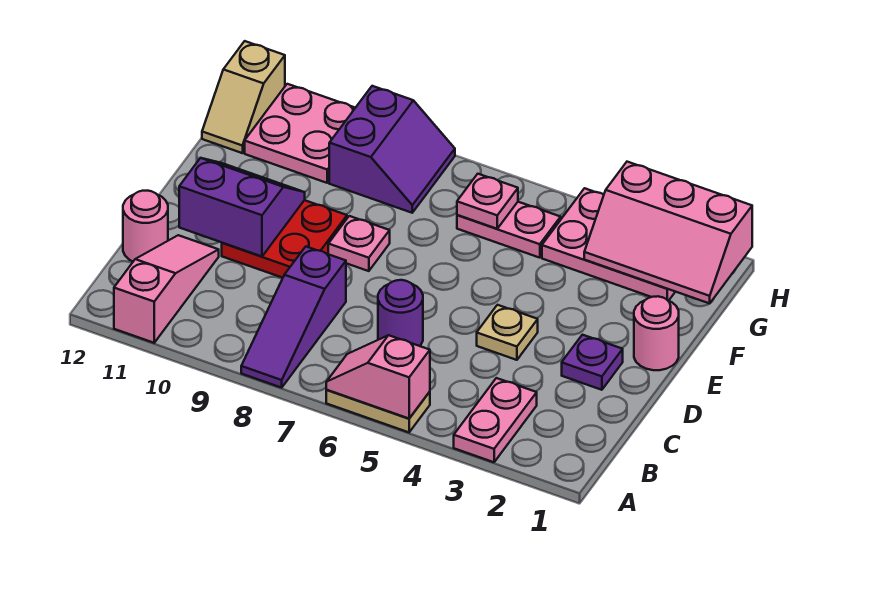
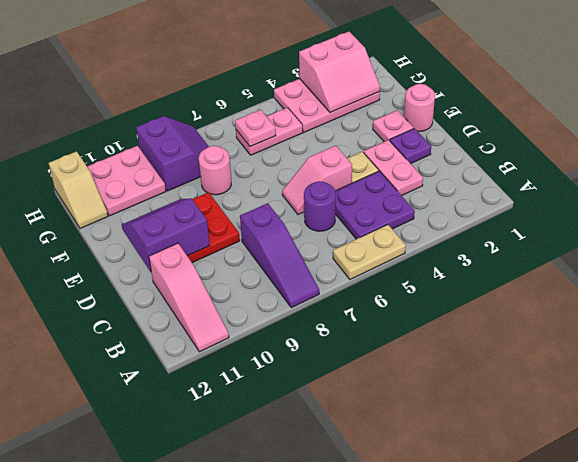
pink plate A3:B3 level 1 -> pink plate C3:D3 level 1
pink slope A5:A6 level 2 top 5 -> pink slope D5:D6 level 1 top 5
pink slope A11:C11 level 1 top A -> pink slope A11:C11 level 1 top C
none -> purple plate B4:C5 level 1
pink round brick C12 level 1 -> pink round brick F8 level 1
pink plate E8 level 1 -> pink plate E2 level 1
pink slope G1:H3 level 2 top H -> pink slope G2:H3 level 2 top H

